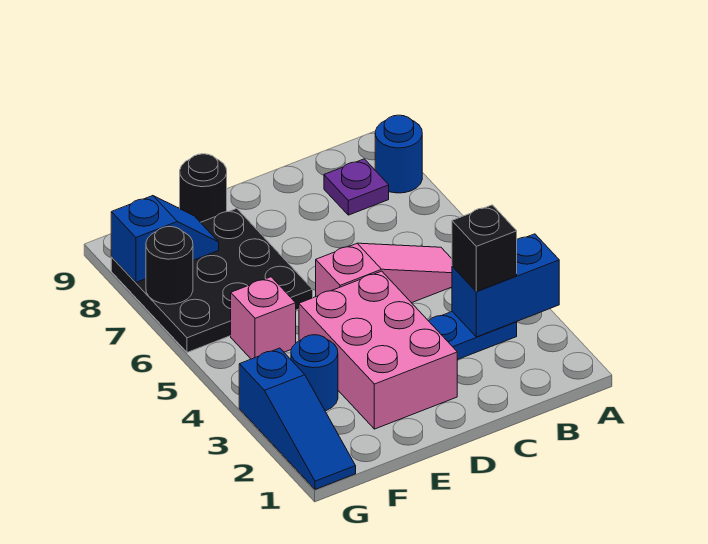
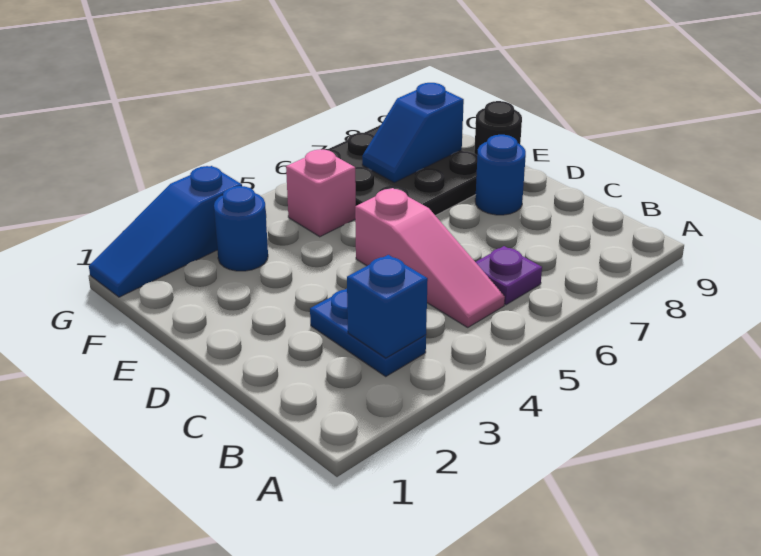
blue brick A3:B3 level 2 -> blue brick B3 level 2
blue round brick A8 level 1 -> blue round brick D8 level 1
black brick B3 level 3 -> none
purple plate B8 level 1 -> purple plate B6 level 1
pink brick D2:E4 level 1 -> none
blue slope F8:G8 level 2 top G -> blue slope F7:F8 level 2 top 8
black round brick G7 level 2 -> none

